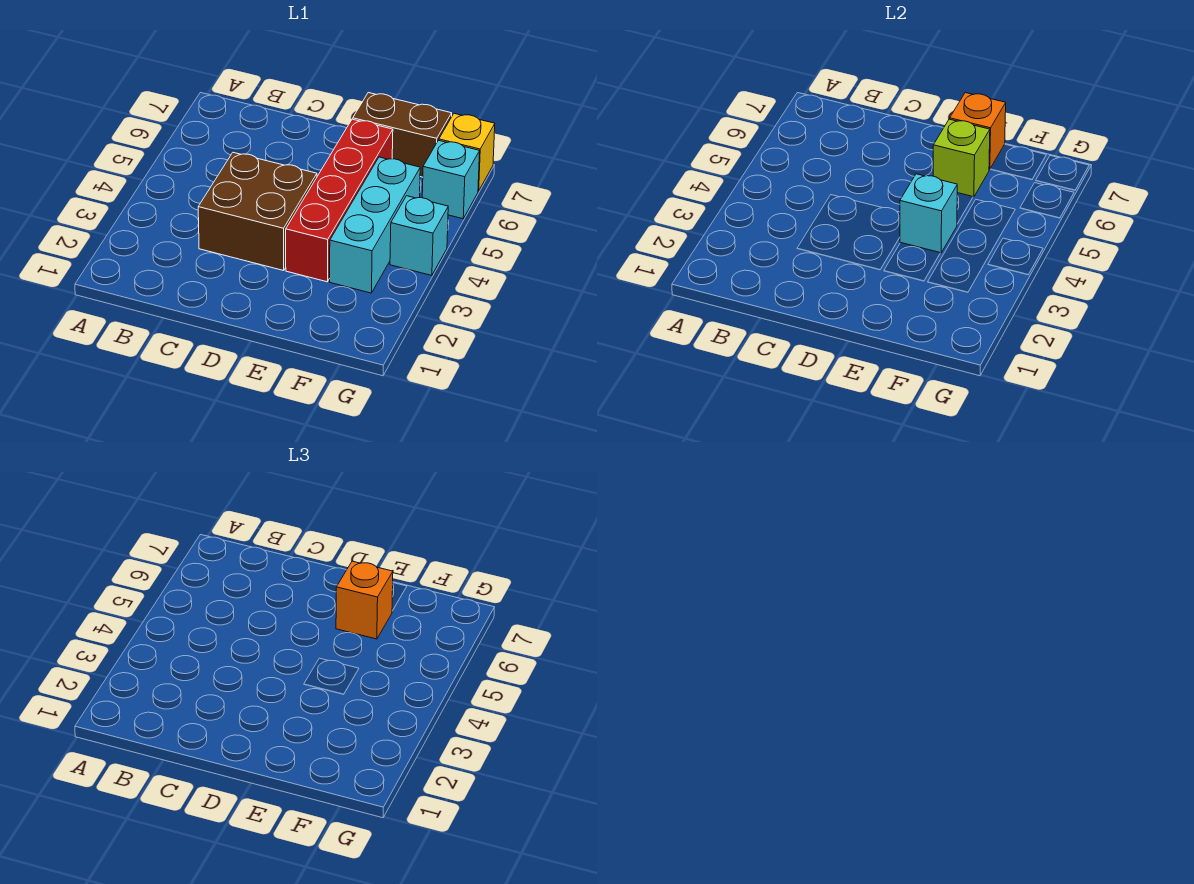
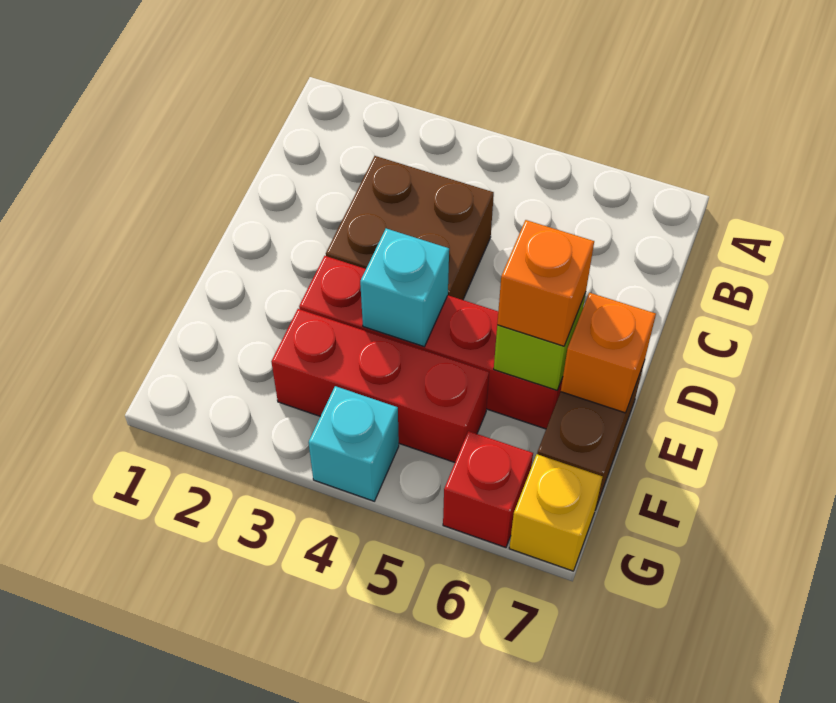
cyan brick F3:F5 level 1 -> red brick F3:F5 level 1
cyan brick G6 level 1 -> red brick G6 level 1

